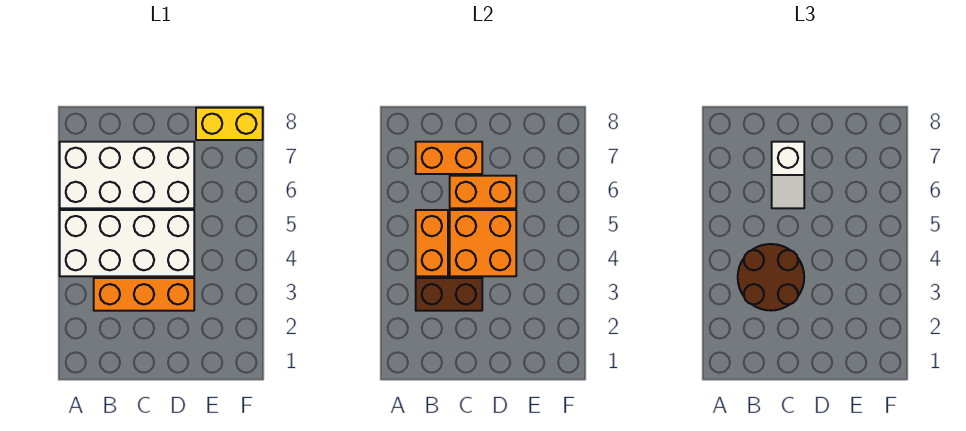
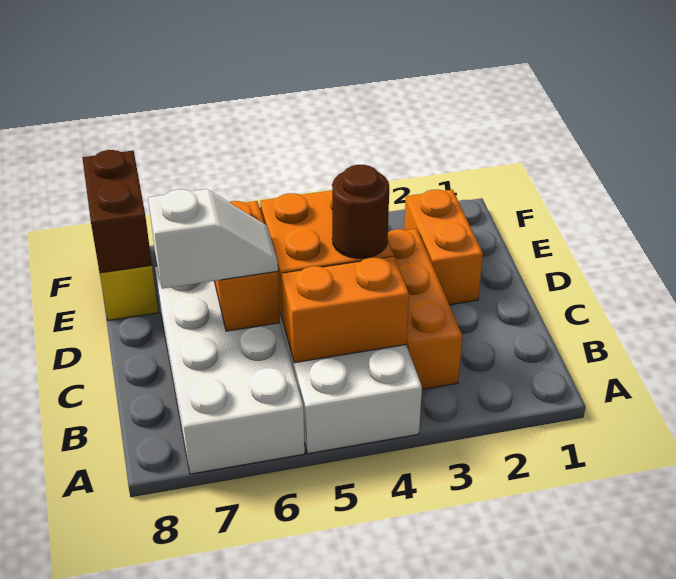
brown brick B3:C3 level 2 -> brown brick E8:F8 level 2
brown round brick B3:C4 level 3 -> brown round brick C4 level 3
orange brick B7:C7 level 2 -> orange brick D2:E2 level 1

